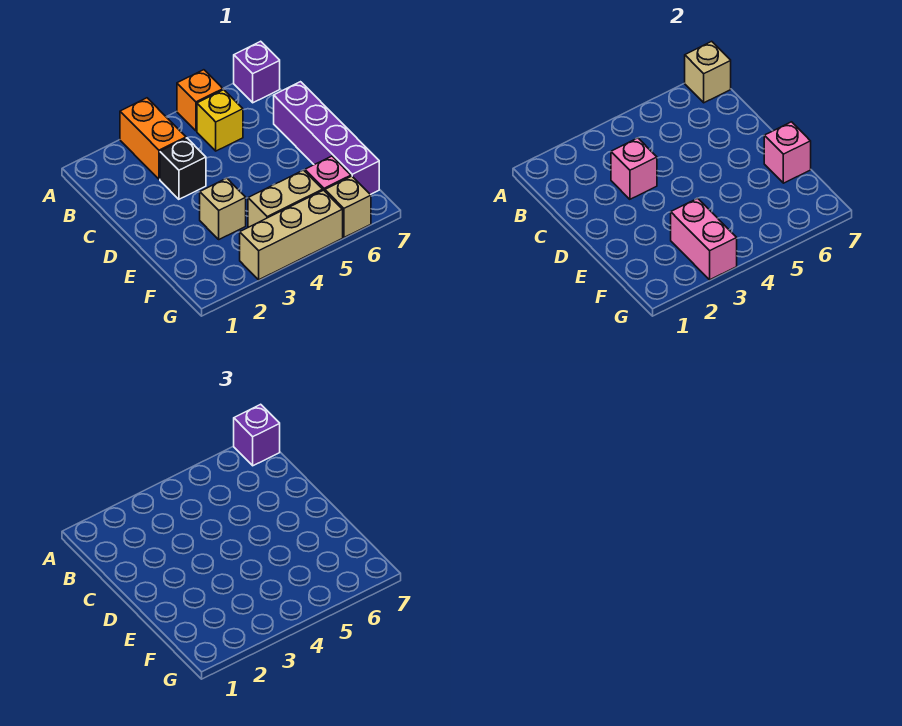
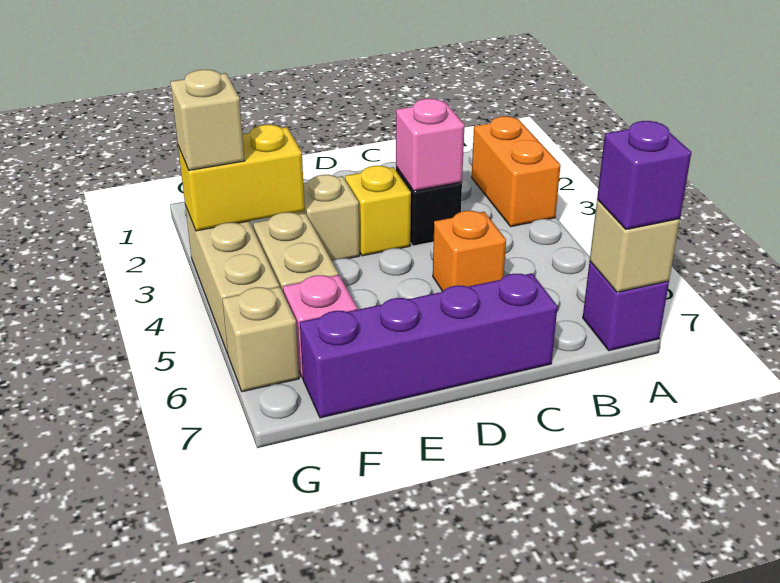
orange brick A3:B3 level 1 -> orange brick A2:A3 level 1
orange brick A5 level 1 -> orange brick C5 level 1
yellow brick B5 level 1 -> yellow brick D3 level 1
pink brick E7 level 2 -> none
pink brick F3:G3 level 2 -> yellow brick F3:G3 level 2
none -> tan brick G3 level 3

